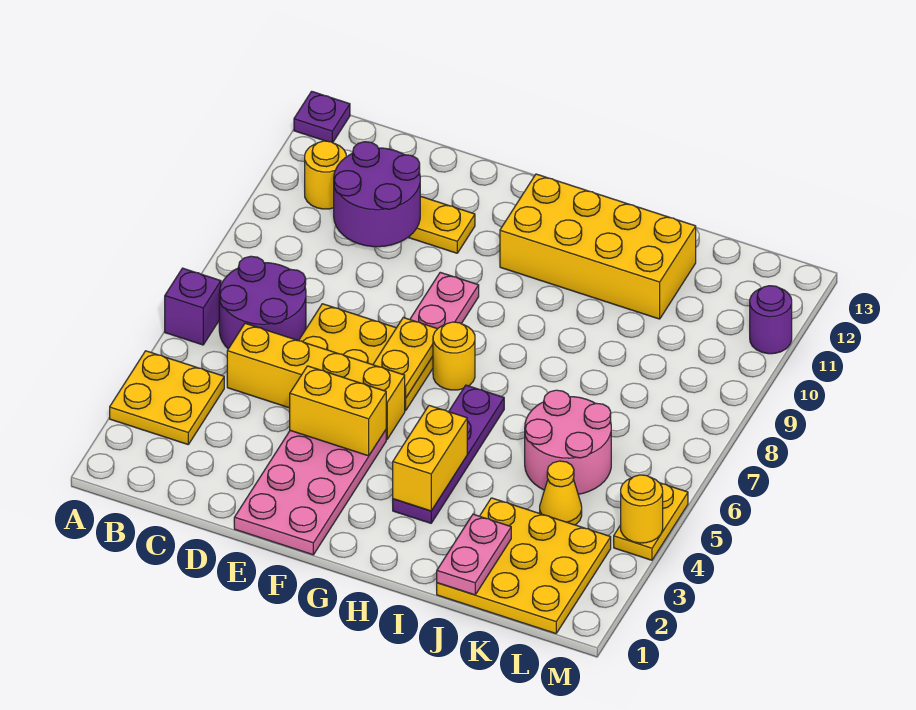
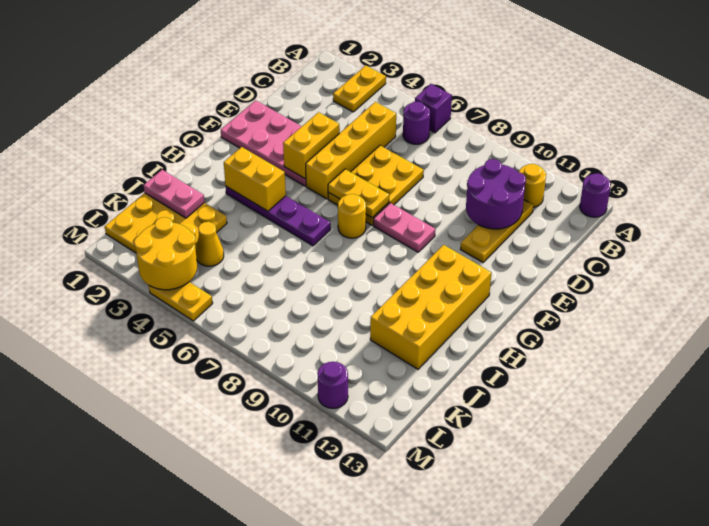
yellow plate A3:B4 level 1 -> yellow plate A3:B3 level 1
purple plate A13 level 1 -> purple round brick A13 level 1
purple round brick B6:C7 level 1 -> purple round brick B6 level 1
pink round brick J5:K6 level 1 -> none
yellow round brick M4 level 2 -> yellow round brick L3:M4 level 2

